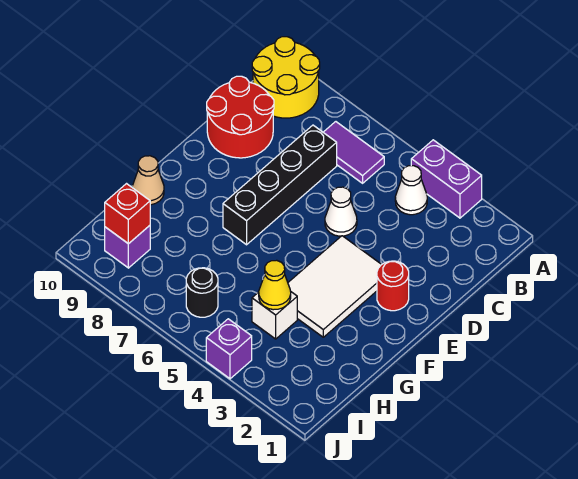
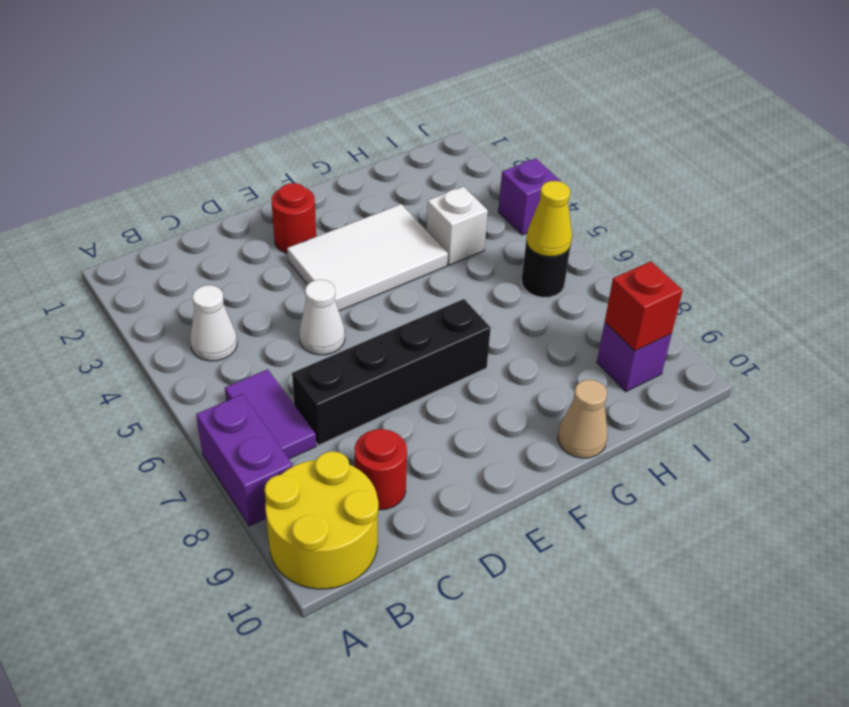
purple brick A3:A4 level 1 -> purple brick A7:A8 level 1
red round brick C9:D10 level 1 -> red round brick C9 level 1
yellow cone H4 level 2 -> yellow cone I6 level 2

